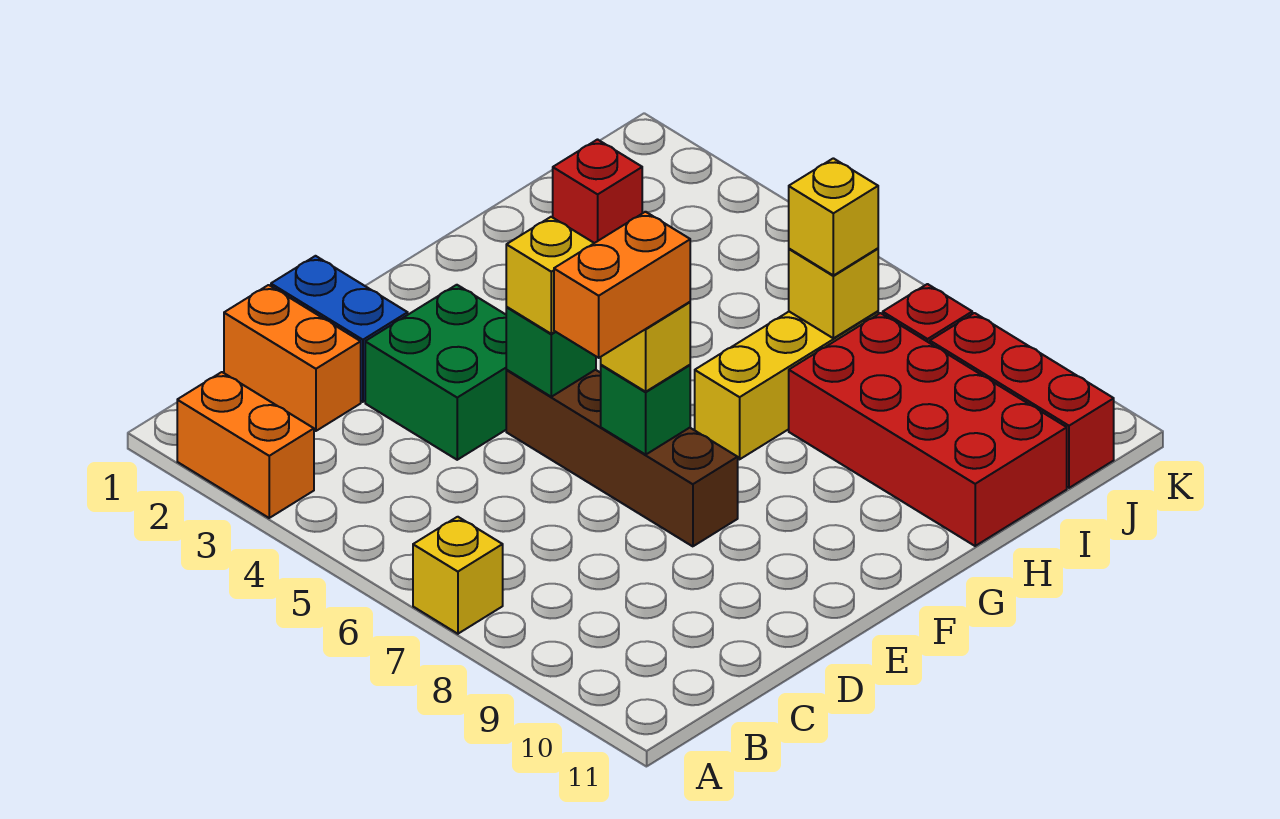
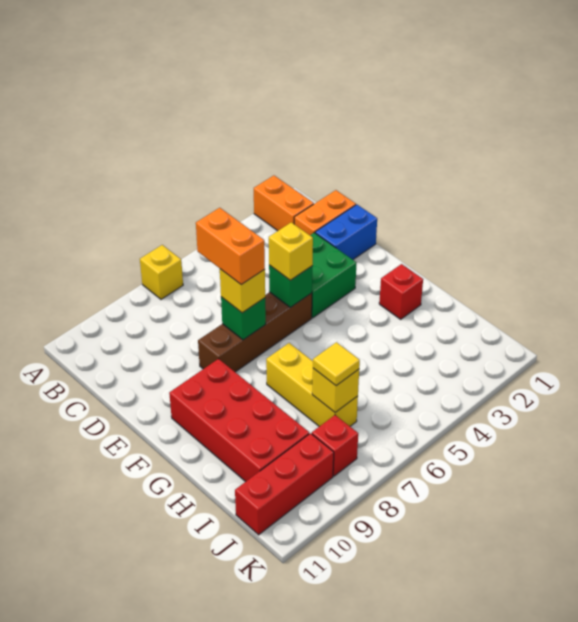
orange brick A2:A3 level 1 -> orange brick A2:B2 level 1
red brick H8:I11 level 1 -> red brick F9:I10 level 1
red brick I2 level 1 -> red brick G2 level 1
yellow brick I7 level 3 -> yellow tile I7 level 3

